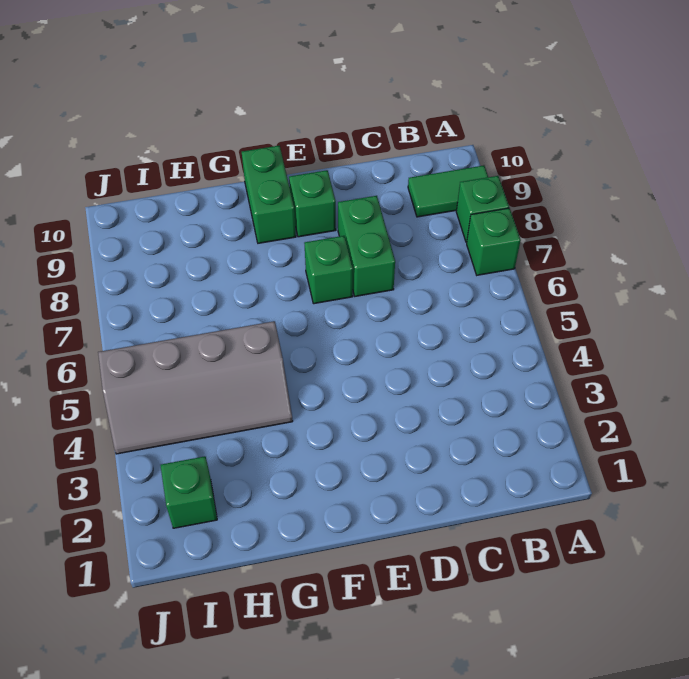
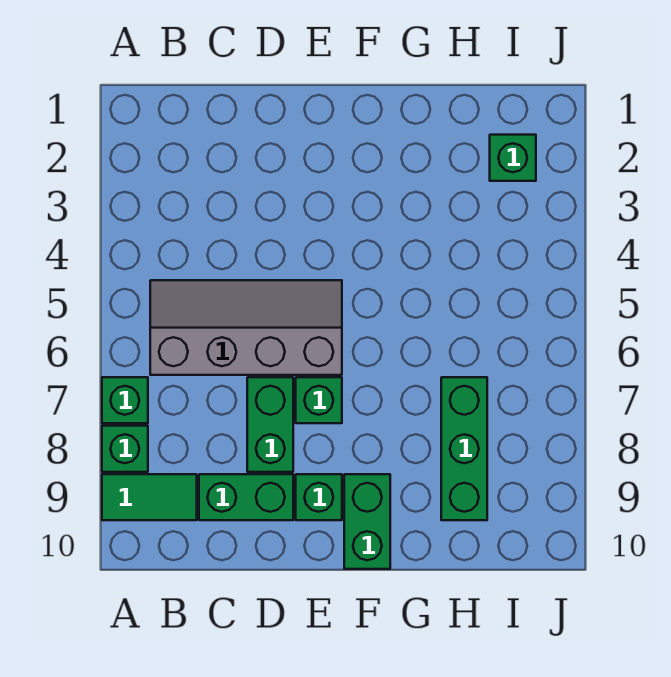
none -> green brick C9:D9 level 1
grey slope G4:J5 level 1 top 5 -> grey slope B5:E6 level 1 top 6
none -> green brick H7:H9 level 1

